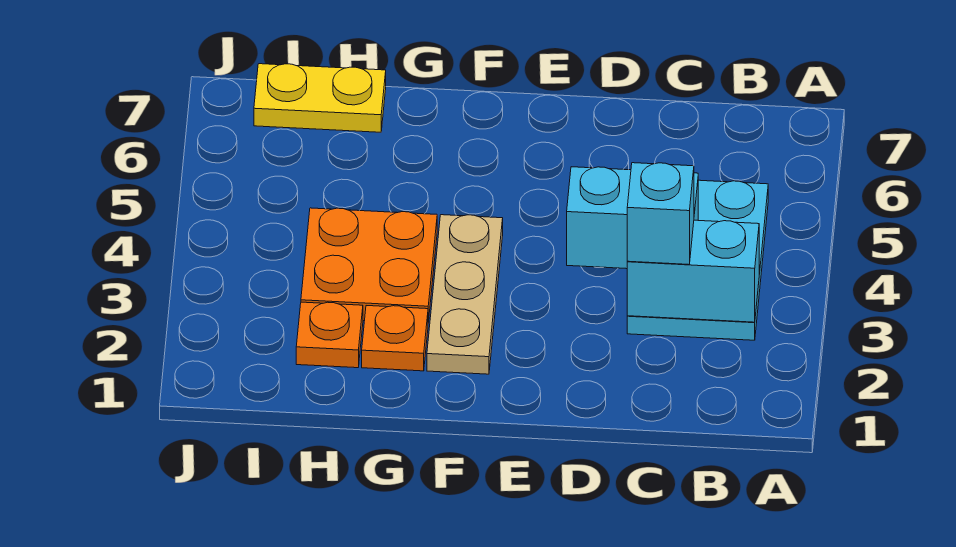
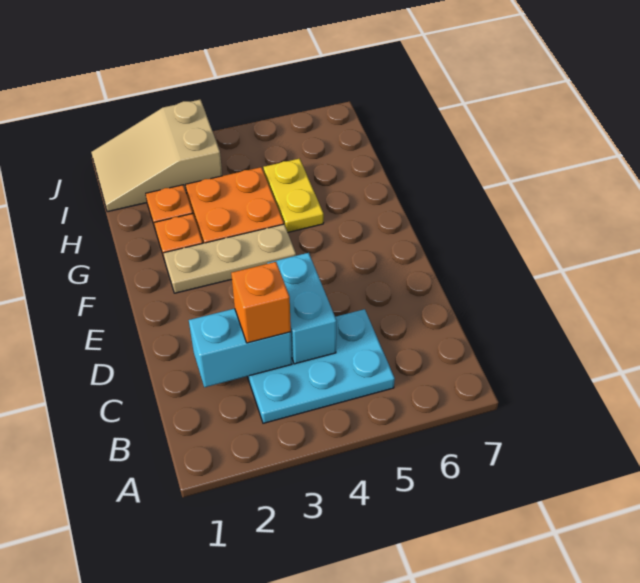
cyan brick B3:C3 level 2 -> cyan brick C2:C3 level 2
cyan brick C3 level 3 -> orange brick C3 level 3
yellow plate H7:I7 level 1 -> yellow plate G5:H5 level 1
none -> tan slope I1:J3 level 1 top 3

